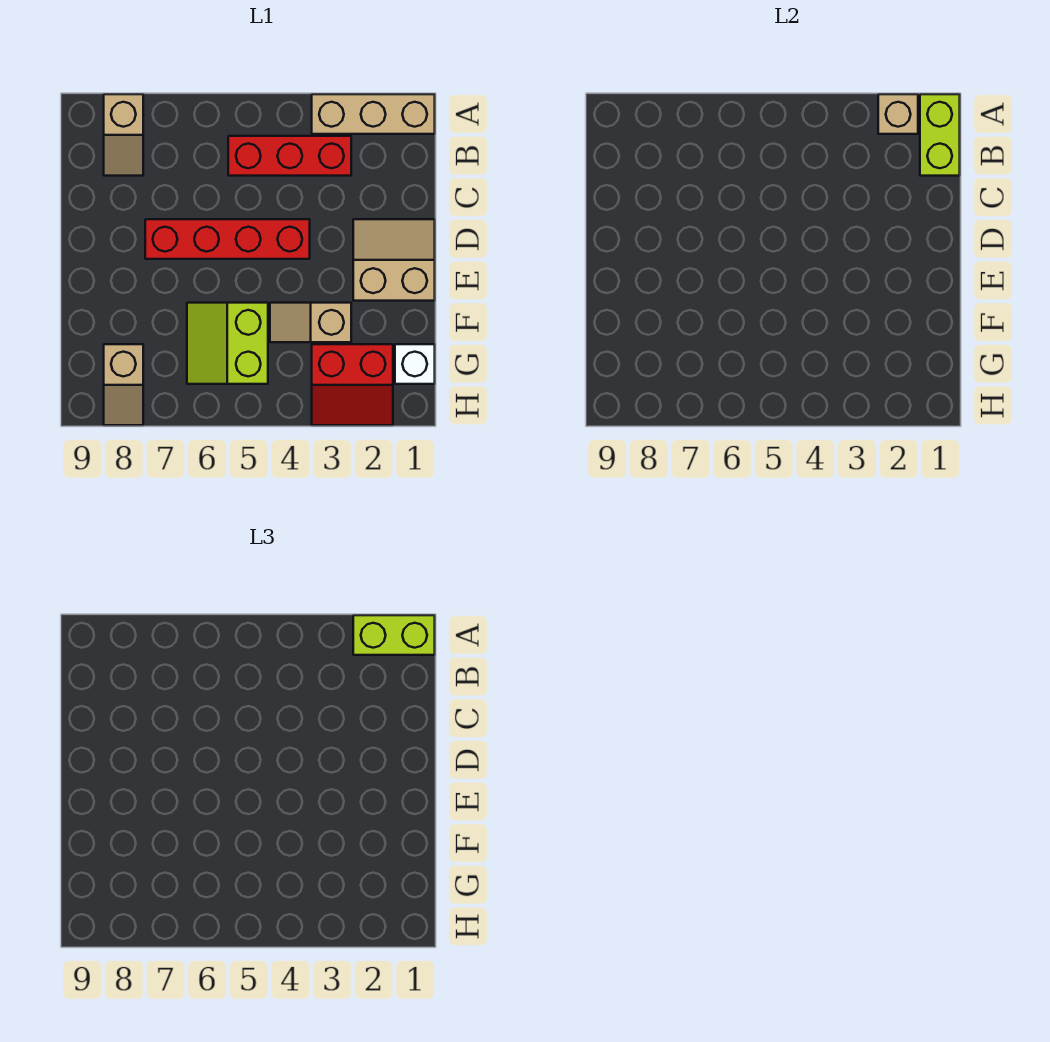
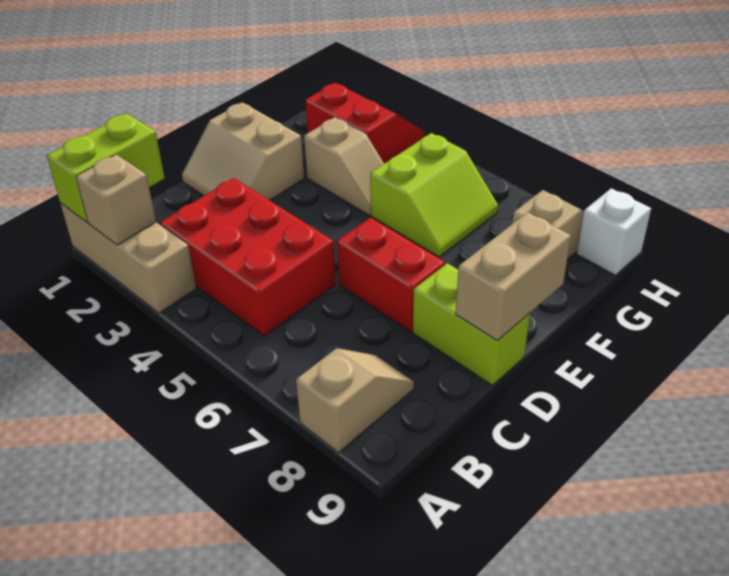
lime brick A1:A2 level 3 -> lime brick D8:D9 level 1
red brick B3:B5 level 1 -> red brick B3:C5 level 1
red brick D4:D7 level 1 -> red brick D6:D7 level 1
none -> tan brick D9:E9 level 2
white brick G1 level 1 -> white brick H9 level 1

